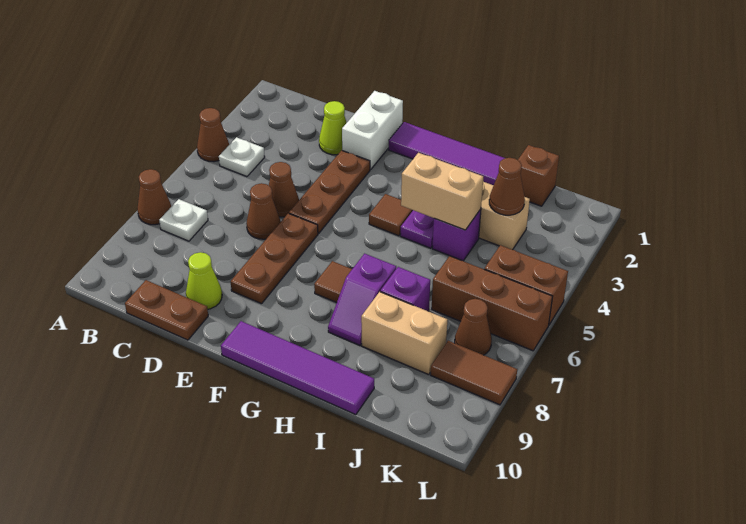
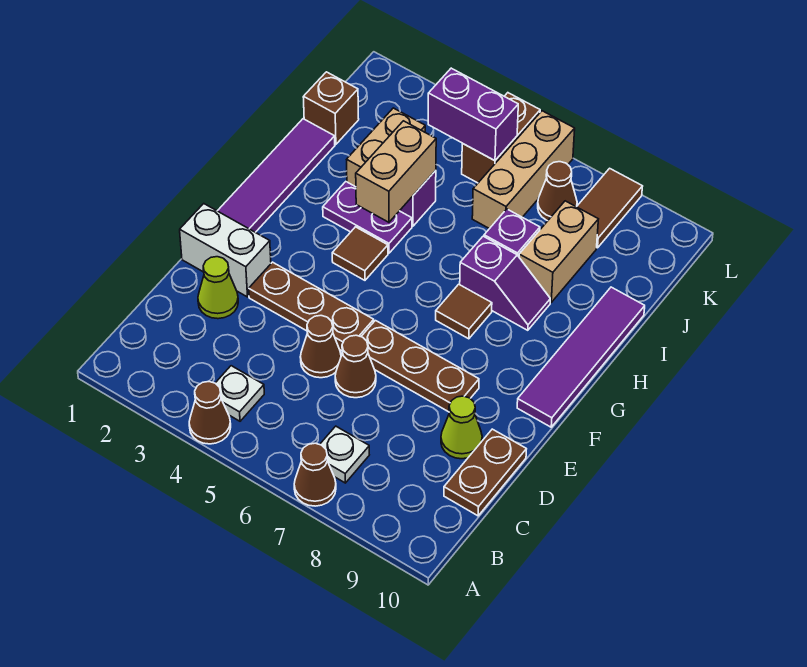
brown cone J3 level 2 -> none
brown brick J6:L6 level 1 -> tan brick J6:L6 level 1
none -> purple brick K4:K5 level 2

